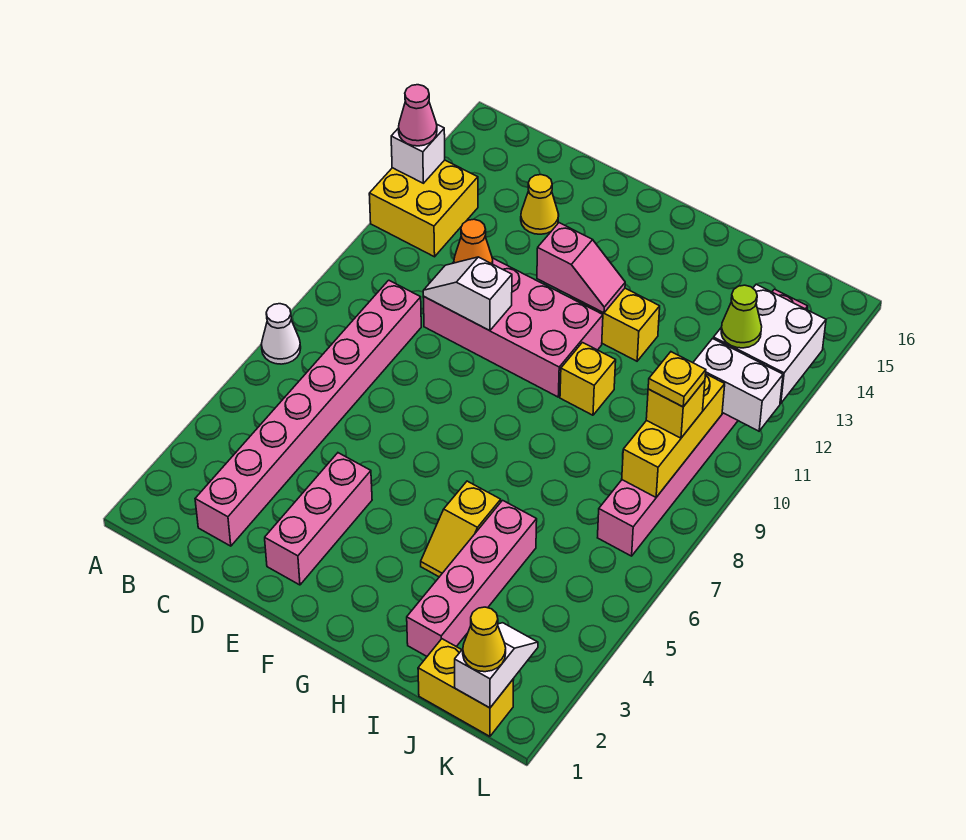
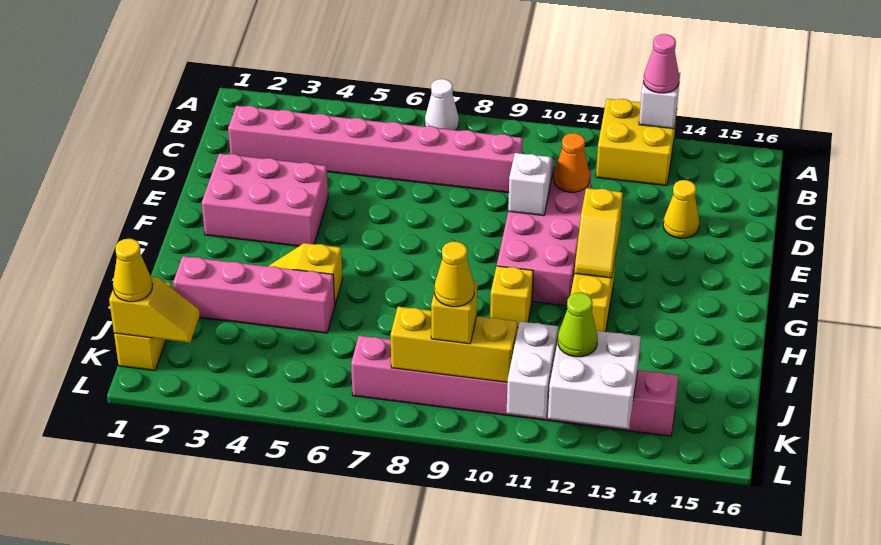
pink brick E2:E4 level 1 -> pink brick E2:F4 level 1
pink slope F12:G12 level 2 top F -> yellow slope F12:G12 level 2 top F
white slope K1:K2 level 2 top 1 -> yellow slope K1:K2 level 2 top 1
yellow plate K9 level 4 -> yellow cone K9 level 4

